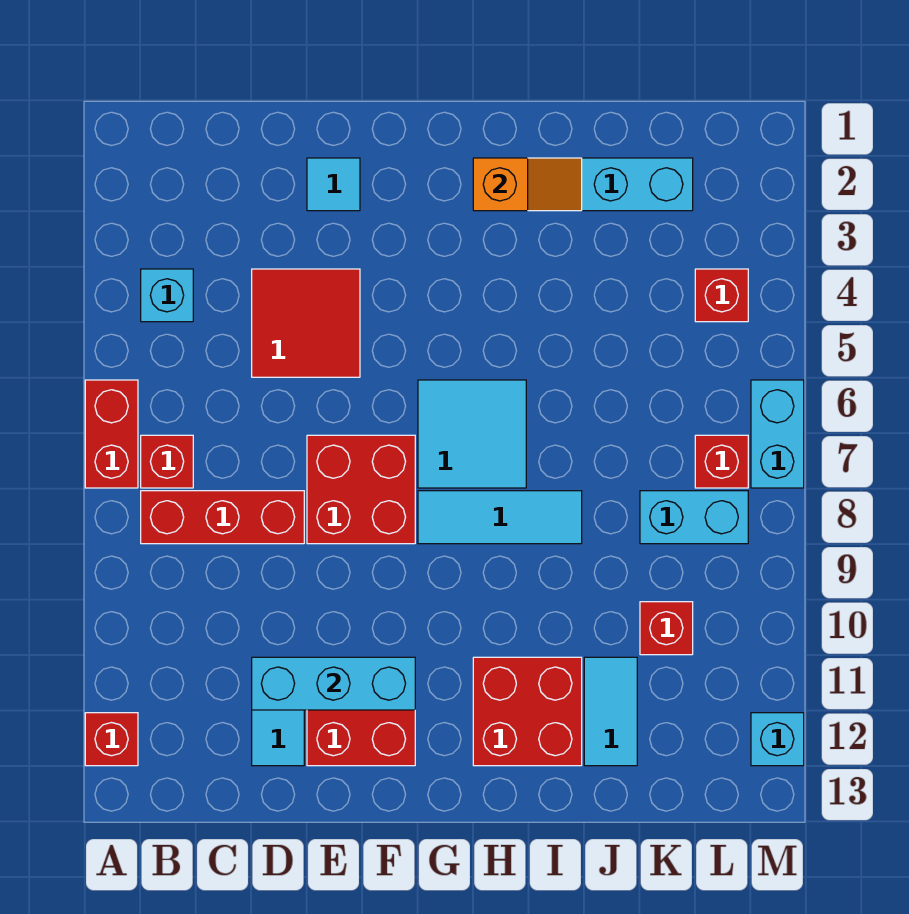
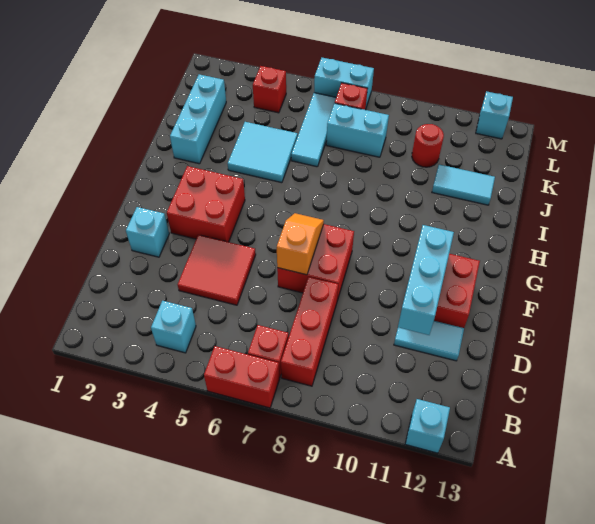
red brick A12 level 1 -> cyan brick A12 level 1
cyan tile E2 level 1 -> cyan brick E2 level 1
cyan tile G6:H7 level 1 -> cyan tile I4:J5 level 1
cyan tile G8:I8 level 1 -> cyan tile J6:L6 level 1
orange slope H2:I2 level 2 top H -> orange slope E7:F7 level 2 top E
red brick H11:I12 level 1 -> red brick F3:G4 level 1
cyan brick K8:L8 level 1 -> cyan brick K7:K8 level 1
red brick K10 level 1 -> red round brick K10 level 1

